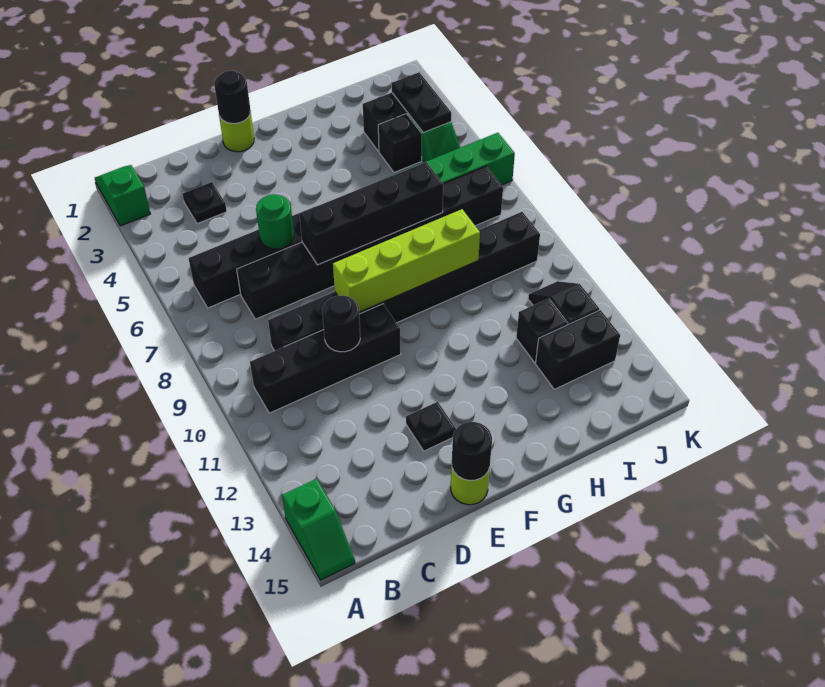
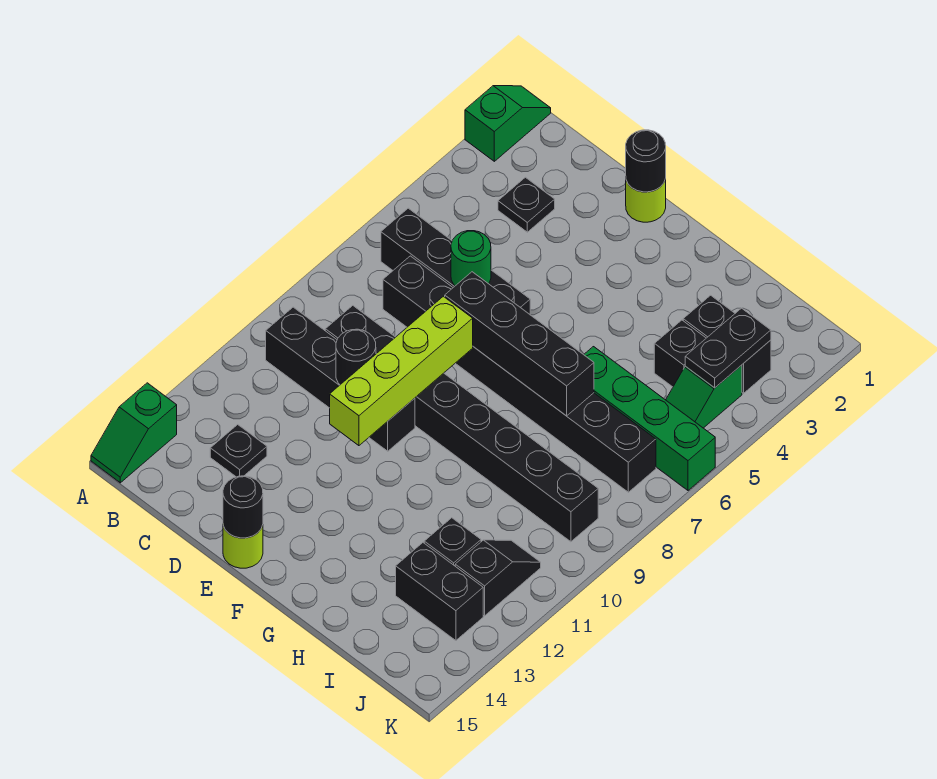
lime brick E9:H9 level 2 -> lime brick E8:E11 level 2
black plate E13 level 1 -> black plate C13 level 1

